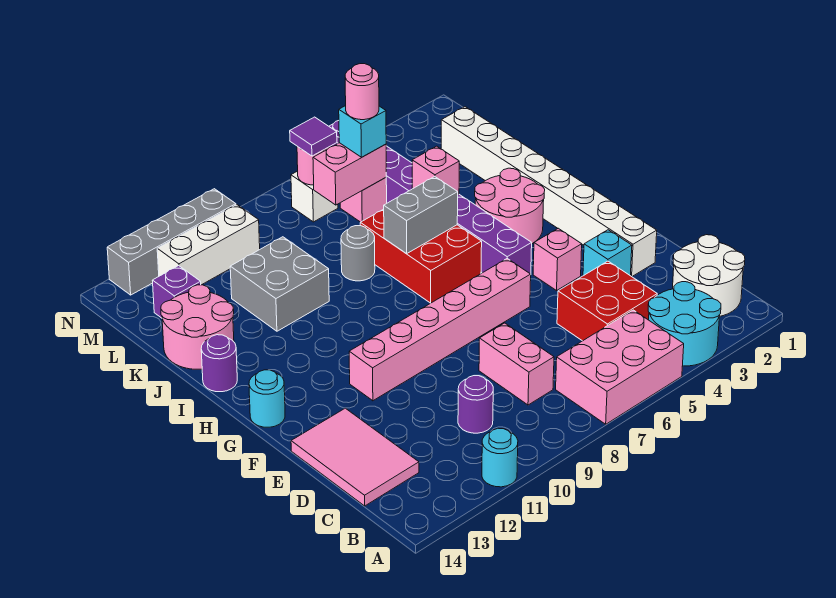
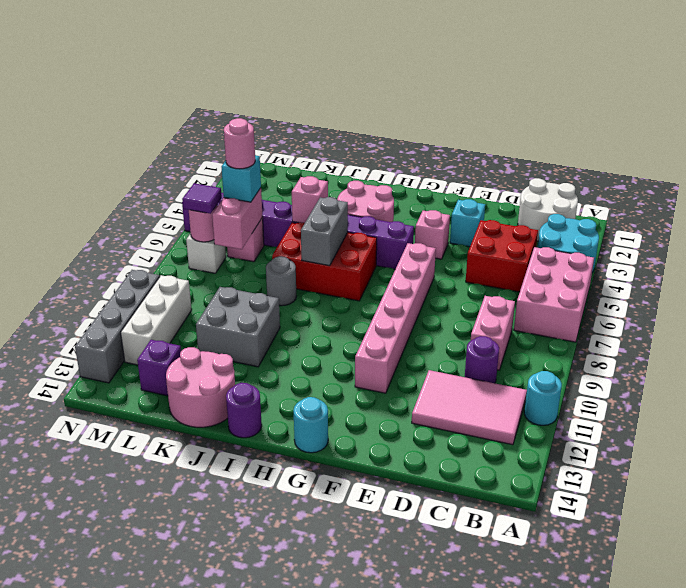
pink brick C8:D8 level 1 -> pink brick C8:C9 level 1
pink tile C13:E14 level 1 -> pink tile B11:D12 level 1
white brick E2:L2 level 1 -> none

